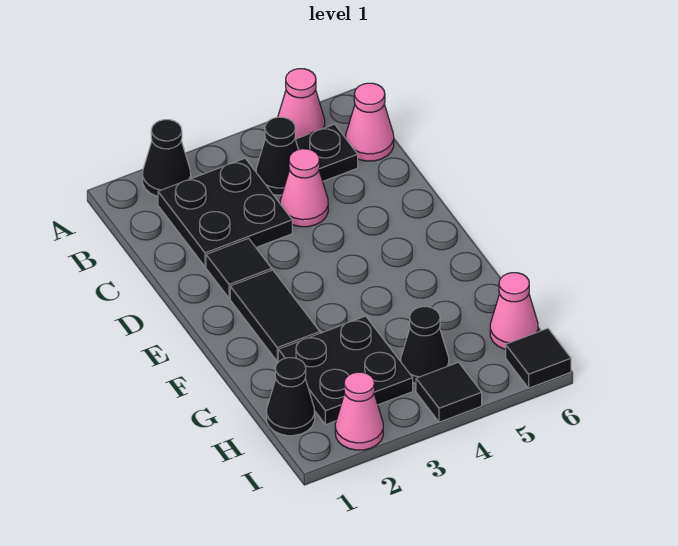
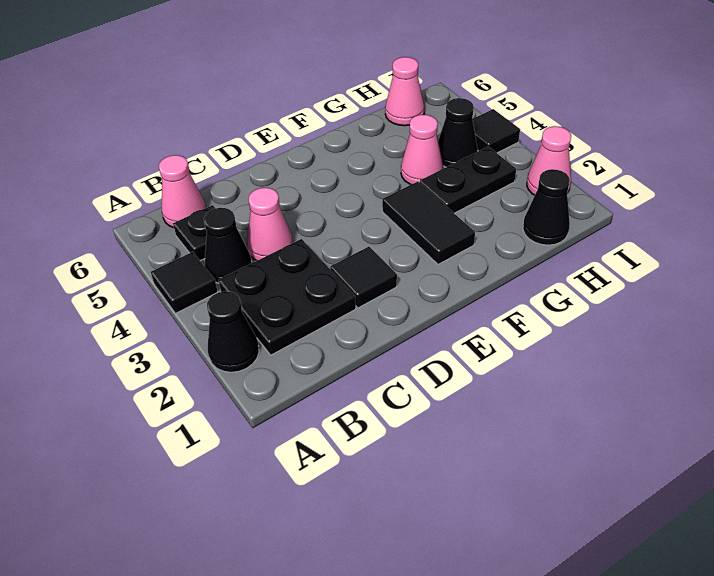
pink cone A5 level 1 -> pink cone G4 level 1
black tile E2:F2 level 1 -> black tile F2:F3 level 1
black plate G2:H3 level 1 -> black plate G3:H3 level 1
black tile I6 level 1 -> black tile A4 level 1

